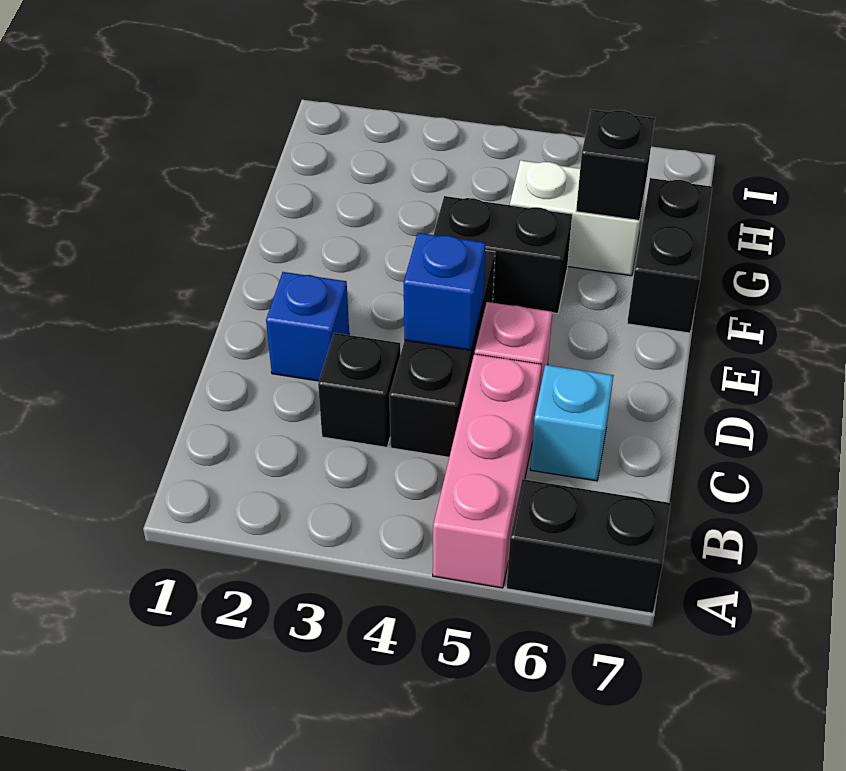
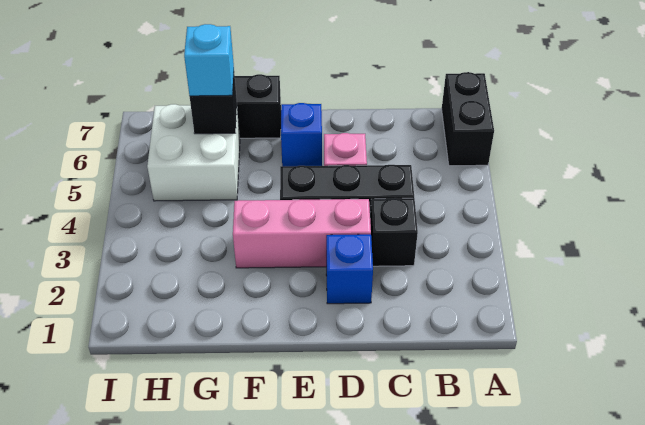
pink brick A5:C5 level 1 -> pink brick D3:F3 level 1
cyan brick C6 level 1 -> cyan brick G6 level 3
blue brick D4 level 2 -> blue brick E6 level 1
black brick F4:F5 level 1 -> none
white brick G5:G6 level 1 -> white brick G5:H6 level 1

